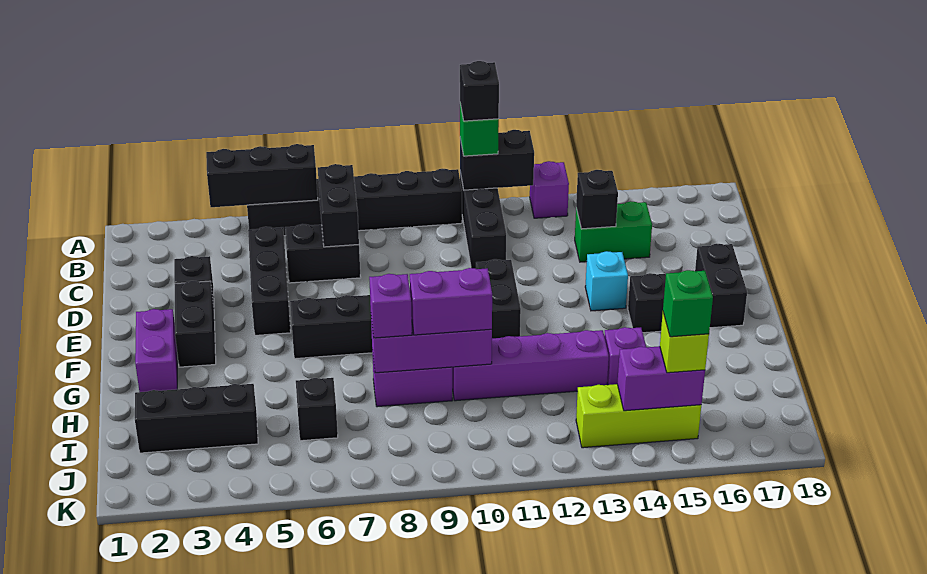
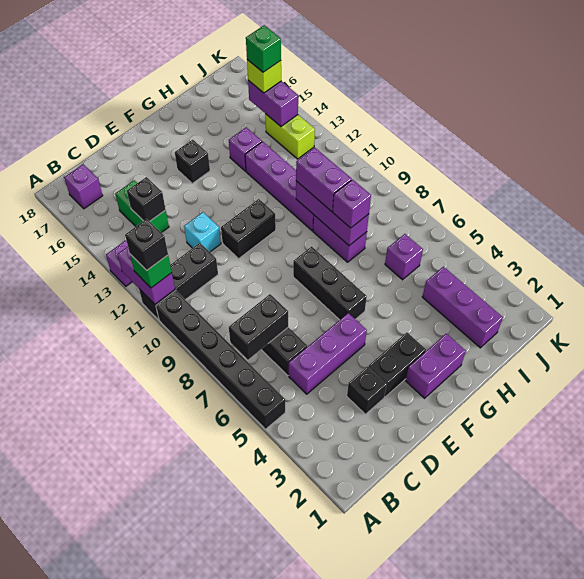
black brick A4:A6 level 2 -> none
black brick A11:A12 level 2 -> purple brick A11:A12 level 2
none -> purple brick B17 level 1
black brick C5:E5 level 1 -> purple brick C5:E5 level 1
cyan brick E14 level 1 -> cyan brick D12 level 1
black brick E17:F17 level 1 -> none
black brick I2:I4 level 1 -> purple brick I2:I4 level 1
black brick I6 level 1 -> purple brick I6 level 1
lime brick J13:J15 level 1 -> lime brick J13:J14 level 1

